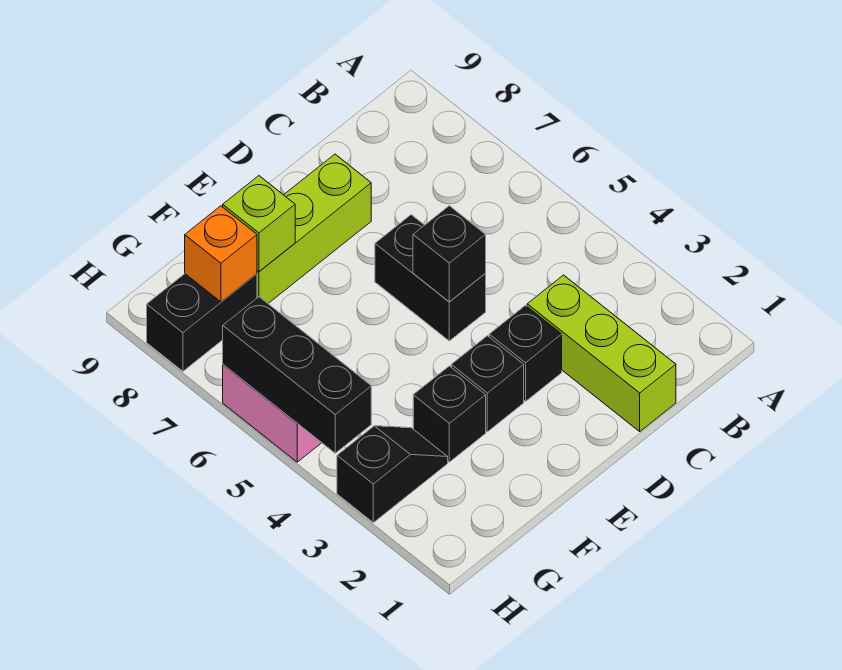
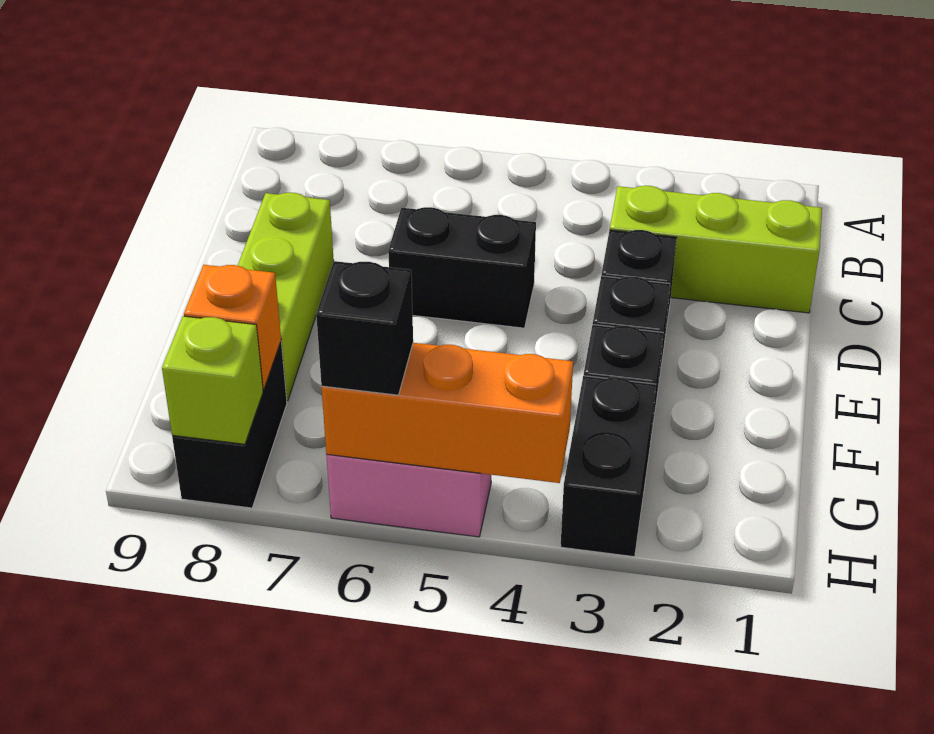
black brick D5 level 2 -> black brick H6 level 3
lime brick F8 level 2 -> lime brick H8 level 2
black slope G3:H3 level 1 top H -> black brick G3:H3 level 1
black brick H4:H6 level 2 -> orange brick H4:H6 level 2

